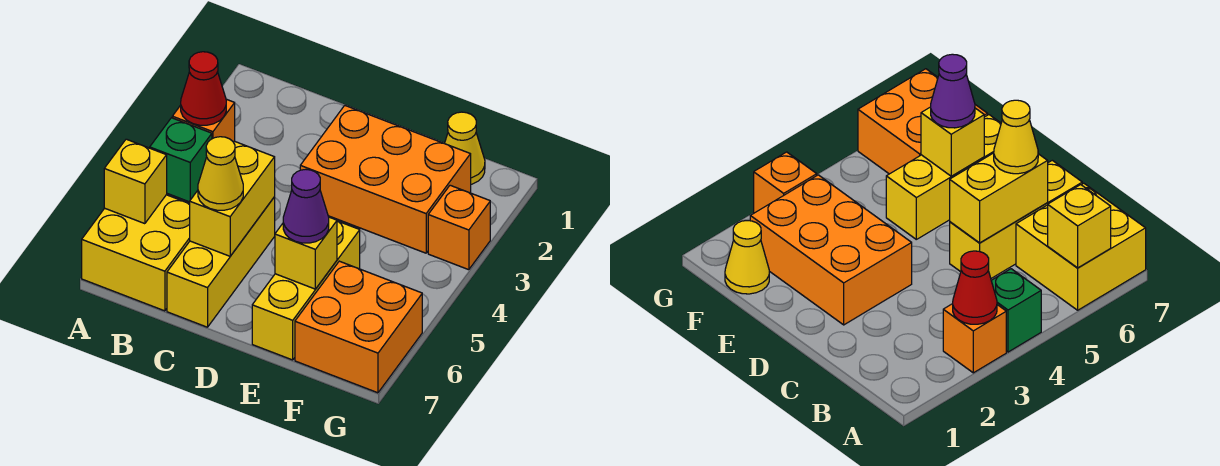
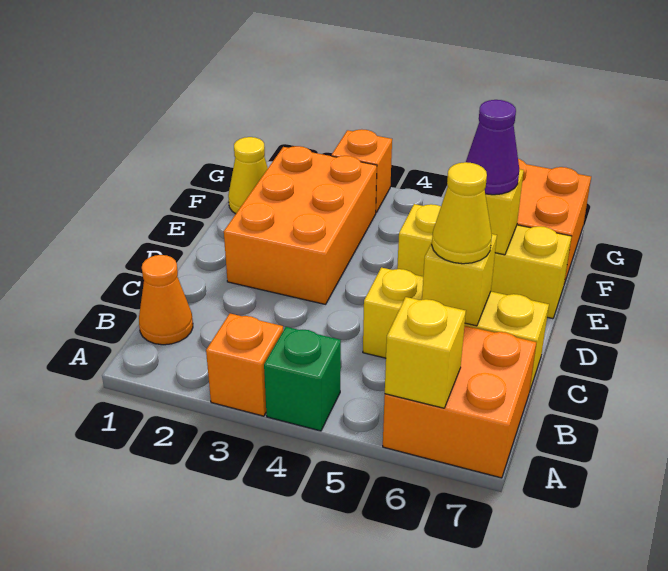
red cone A3 level 2 -> none
yellow brick A6:B7 level 1 -> orange brick A6:B7 level 1
none -> orange cone B1 level 1
yellow brick C5:C6 level 2 -> yellow brick C6 level 2

